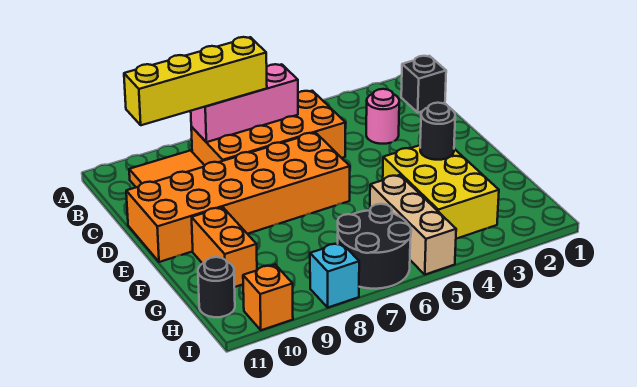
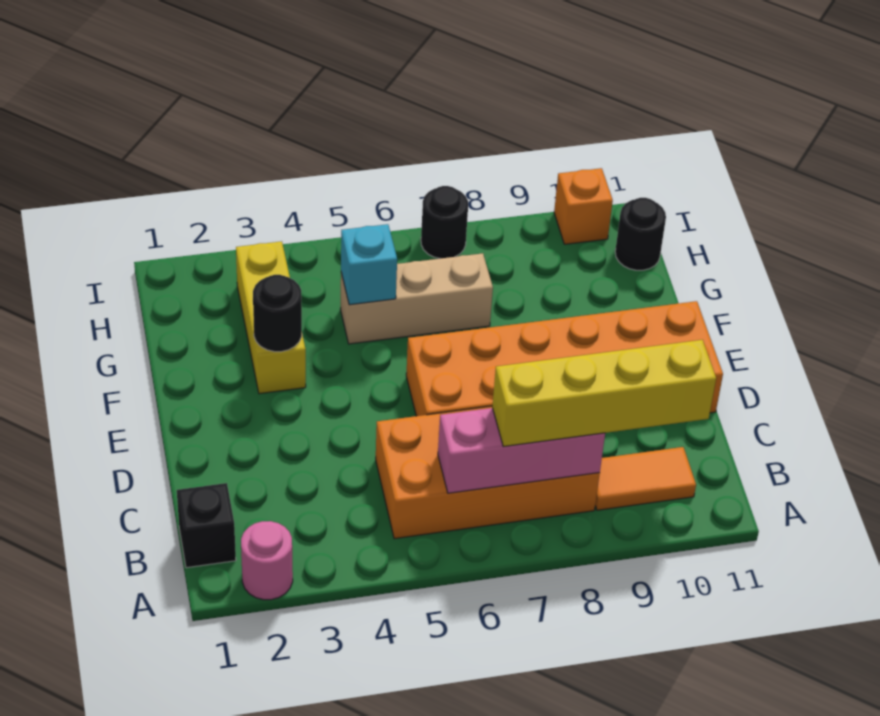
pink round brick C3 level 1 -> pink round brick A2 level 1
yellow brick F3:H4 level 1 -> yellow brick F3:H3 level 1
orange brick F10:G10 level 1 -> none
tan brick G5:I5 level 1 -> tan brick G5:G7 level 1
black round brick H6:I7 level 1 -> black round brick I7 level 1
cyan brick I8 level 1 -> cyan brick G5 level 2

